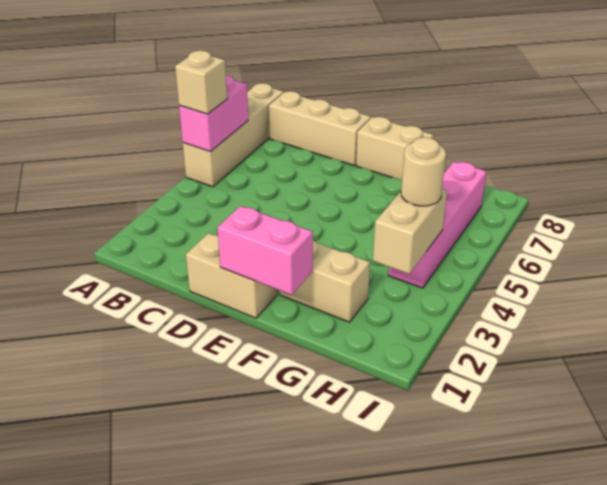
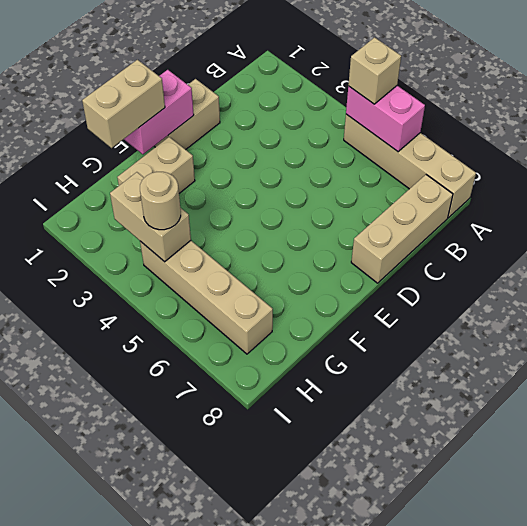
tan brick E8:F8 level 1 -> tan brick F1:G1 level 3
pink brick H4:H7 level 1 -> tan brick H4:H7 level 1

